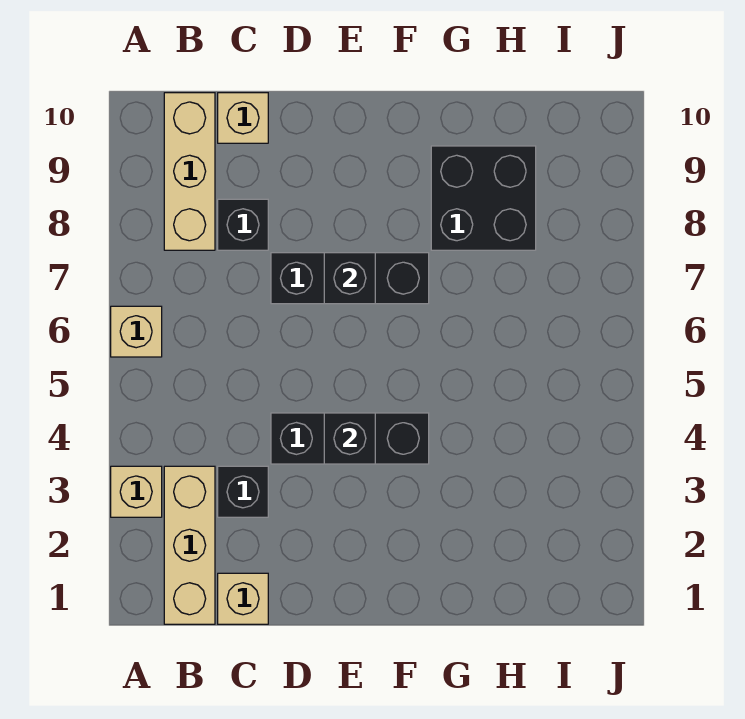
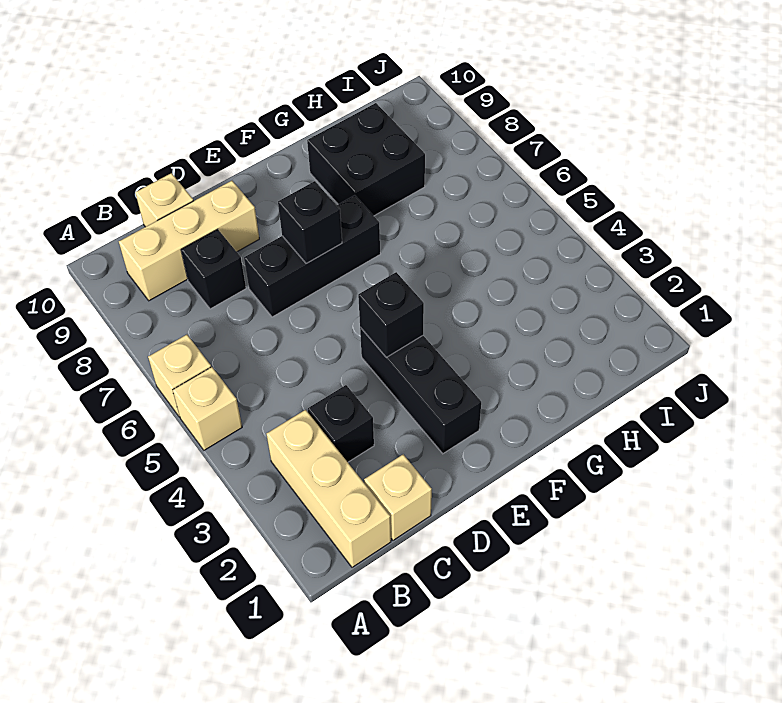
tan brick A3 level 1 -> tan brick A5 level 1
tan brick B8:B10 level 1 -> tan brick B9:D9 level 1
black brick D4:F4 level 1 -> black brick E2:E4 level 1

